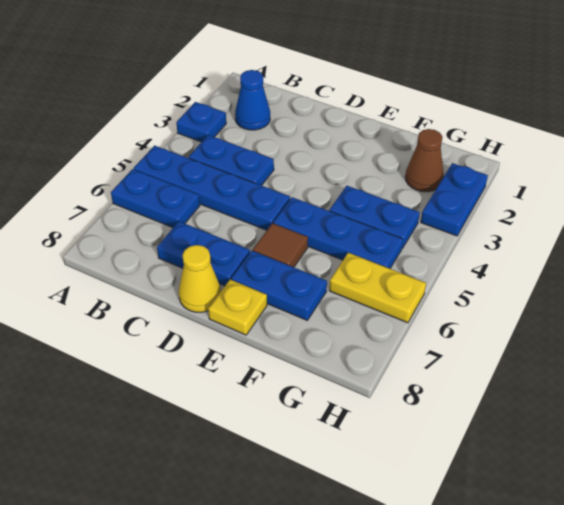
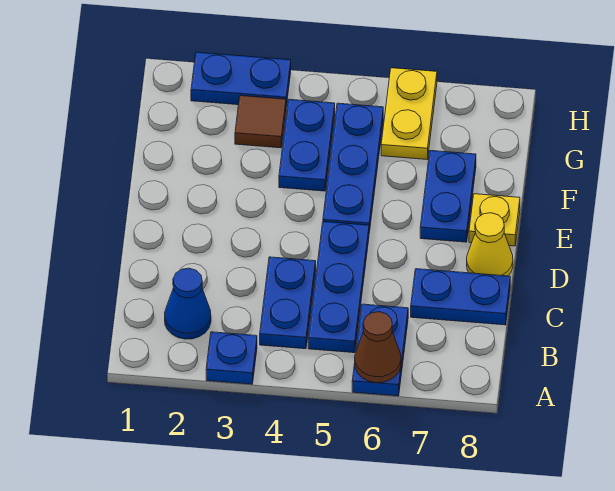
blue plate A5:D5 level 1 -> blue plate B5:D5 level 1
blue plate C7:D7 level 1 -> blue plate C7:C8 level 1
brown tile E6 level 1 -> brown tile G3 level 1
brown cone G2 level 1 -> brown cone A6 level 2

